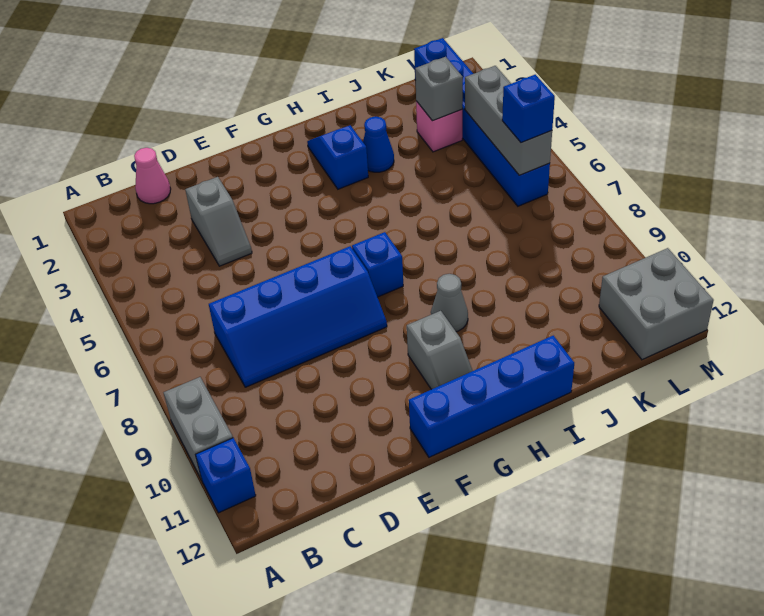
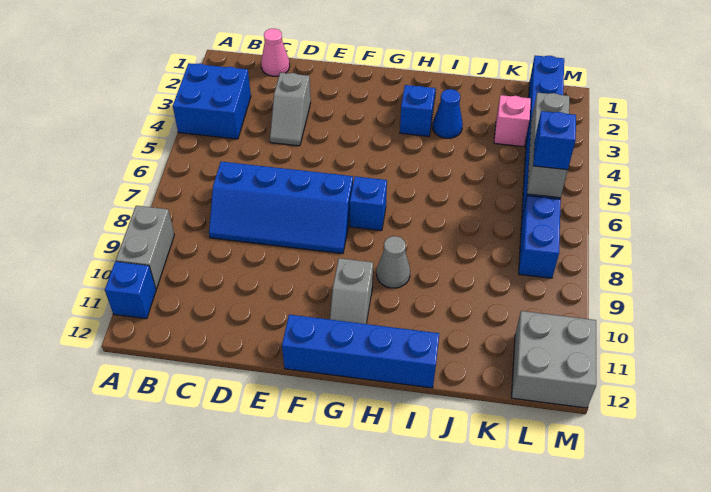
none -> blue brick A3:B4 level 1
grey brick K3 level 2 -> none
none -> blue brick L7:L8 level 1

